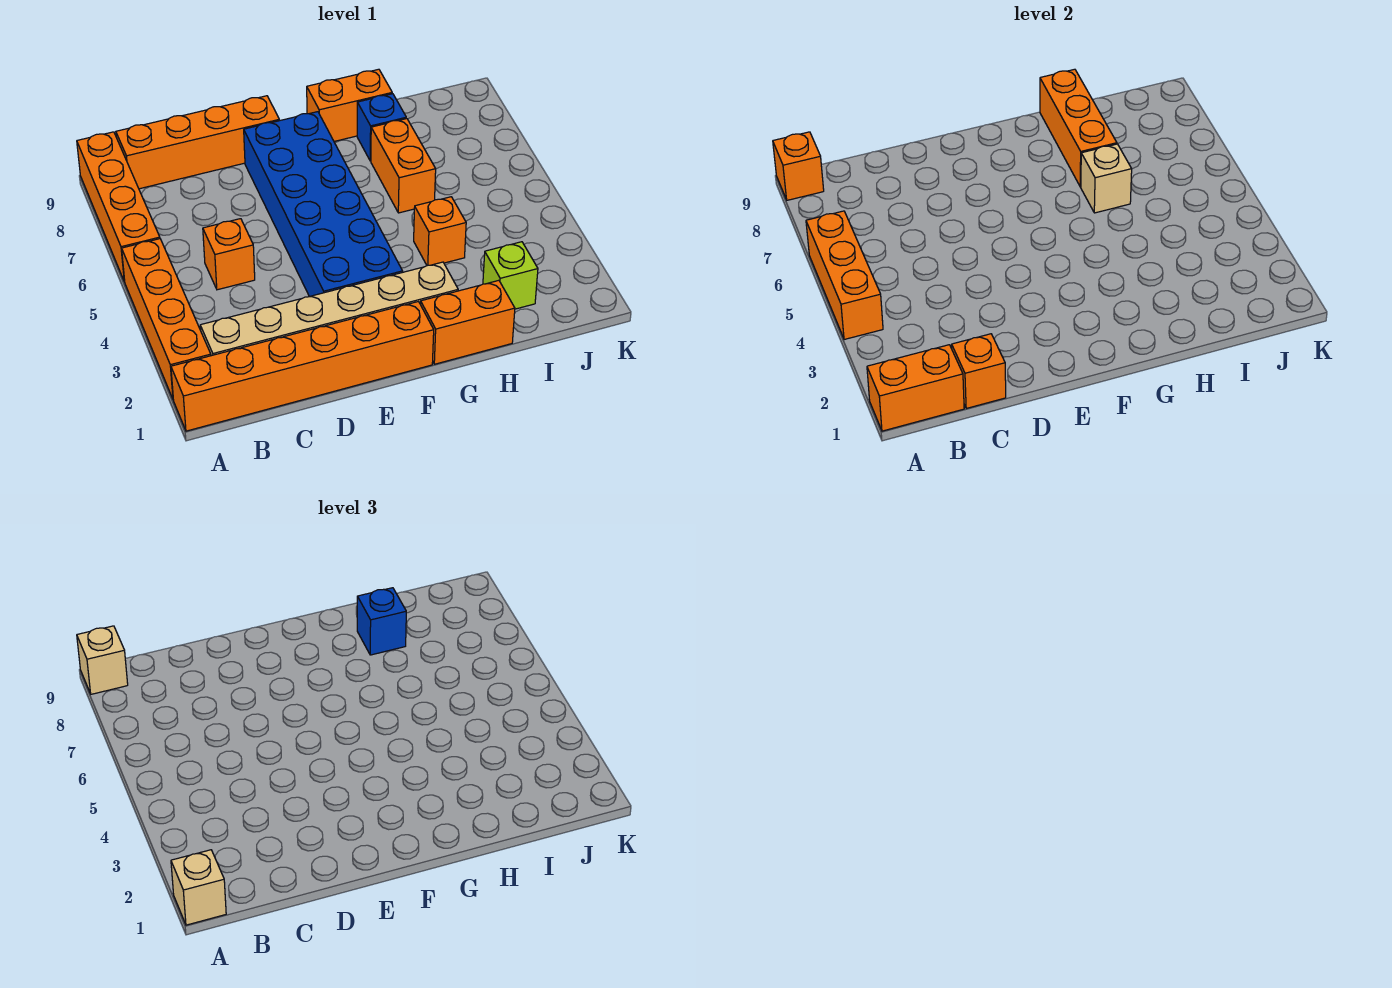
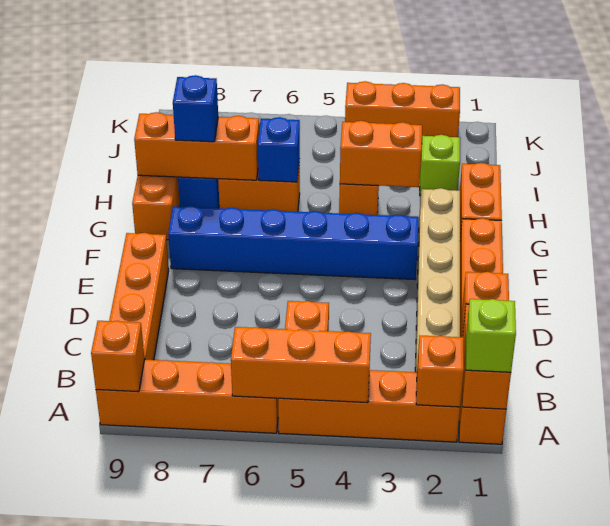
tan brick A1 level 3 -> lime brick A1 level 3
none -> orange brick A2 level 2
tan brick A9 level 3 -> none
blue brick E3:F8 level 1 -> blue brick F3:F8 level 1
none -> orange brick H3:H4 level 2
tan brick H6 level 2 -> blue brick H6 level 2
none -> orange brick K2:K4 level 1

